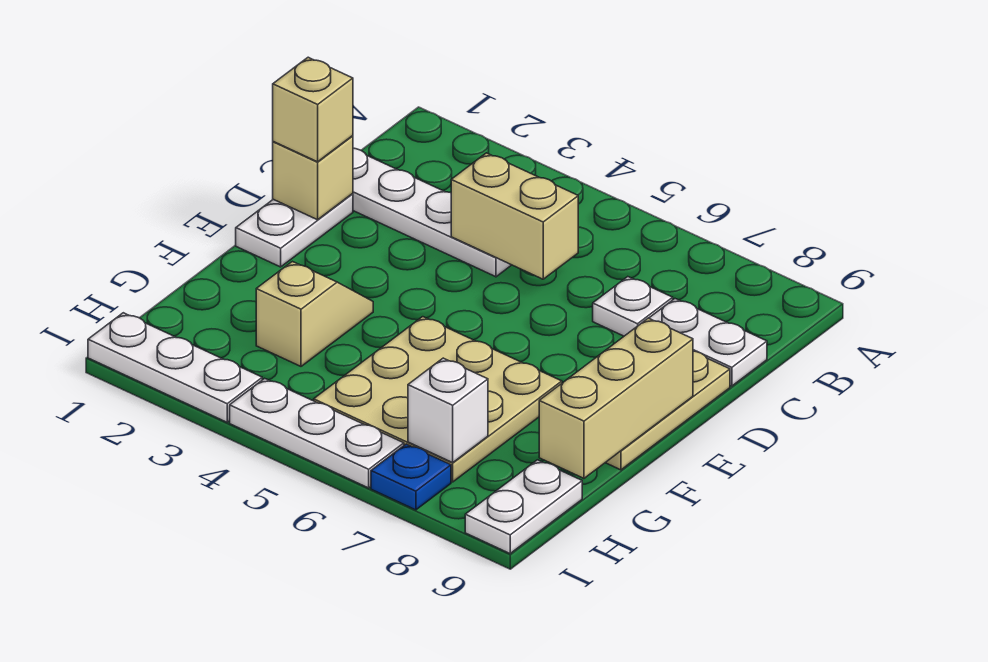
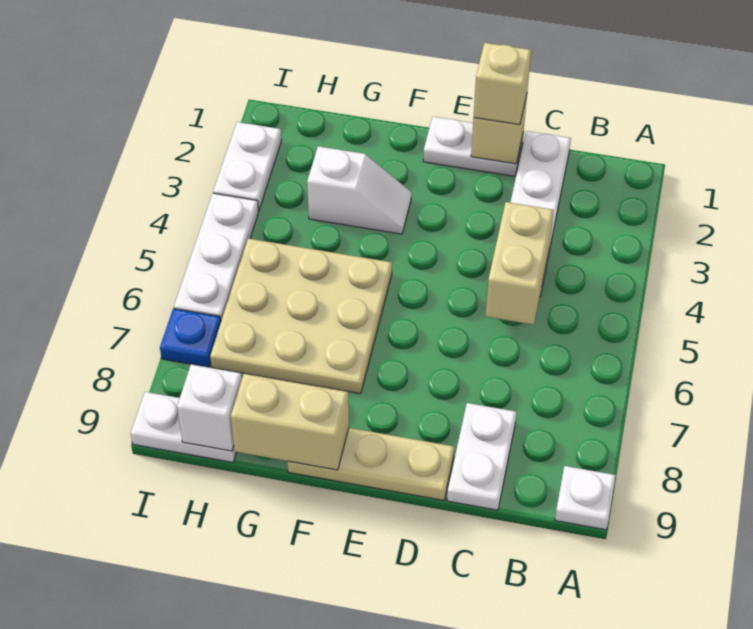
white plate C7 level 1 -> white plate A9 level 1
tan brick E9:G9 level 2 -> tan brick F9:G9 level 2
tan slope F3:G3 level 1 top G -> white slope F3:G3 level 1 top G
white brick H7 level 2 -> white brick H9 level 2
white plate I1:I3 level 1 -> white plate I2:I3 level 1

